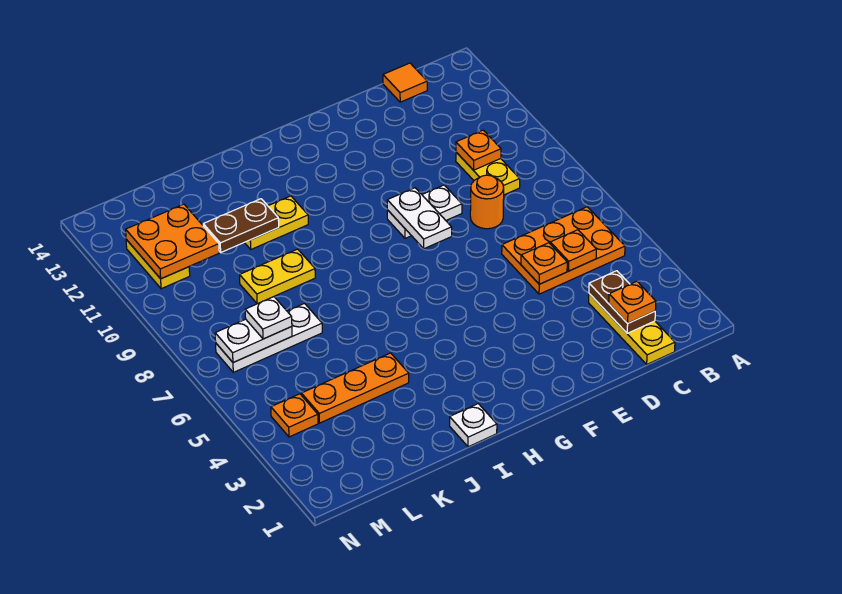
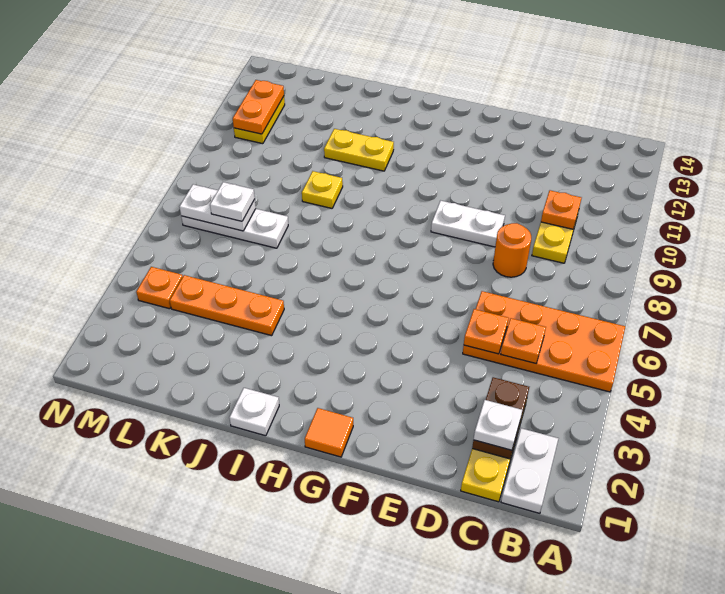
orange plate B5:D6 level 1 -> orange plate A5:D6 level 1
orange plate C2 level 3 -> white plate C2 level 3
orange tile C14 level 1 -> orange tile G1 level 1
white plate F8:F9 level 2 -> white plate B1:B2 level 1
yellow plate J9:K9 level 1 -> yellow plate J9 level 1
brown plate J11:K11 level 2 -> none
orange plate L11:M12 level 2 -> orange plate M11:M12 level 2

